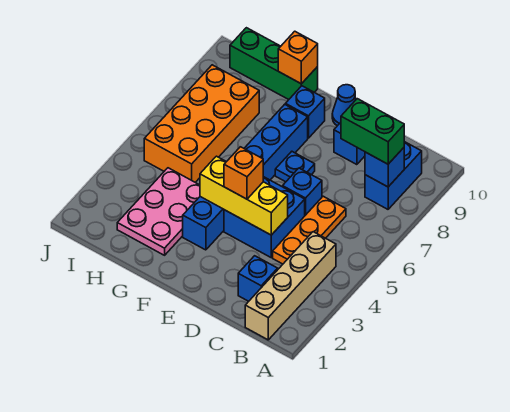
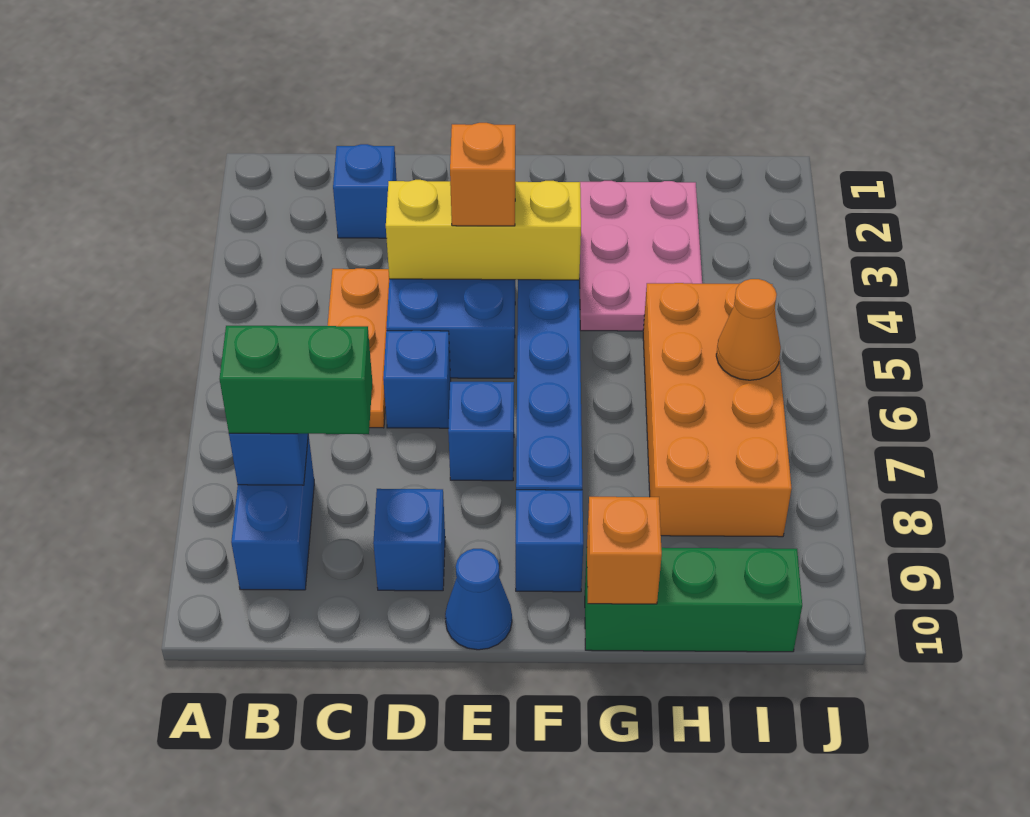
tan brick B1:B4 level 1 -> none
blue plate E7 level 1 -> blue brick E7 level 1
none -> orange cone I6 level 2

